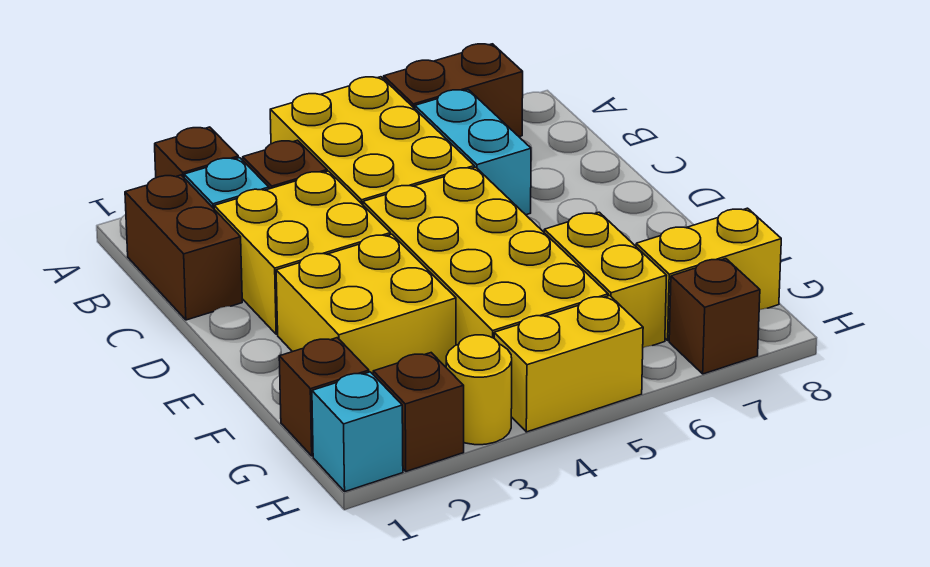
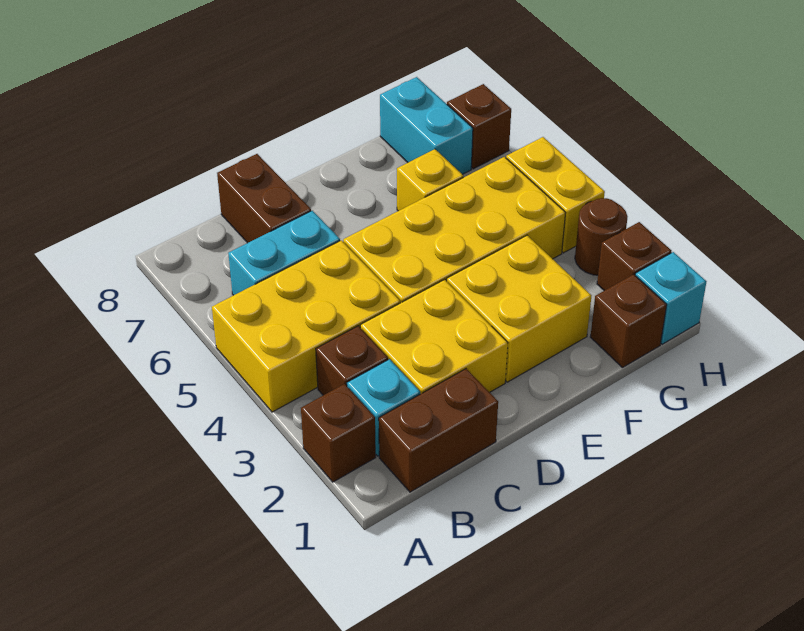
brown brick A6:A7 level 1 -> brown brick C7:C8 level 1
yellow brick F6:G6 level 1 -> yellow brick F6 level 1
yellow brick G7:G8 level 1 -> cyan brick G7:G8 level 1
yellow round brick H3 level 1 -> brown round brick H3 level 1

